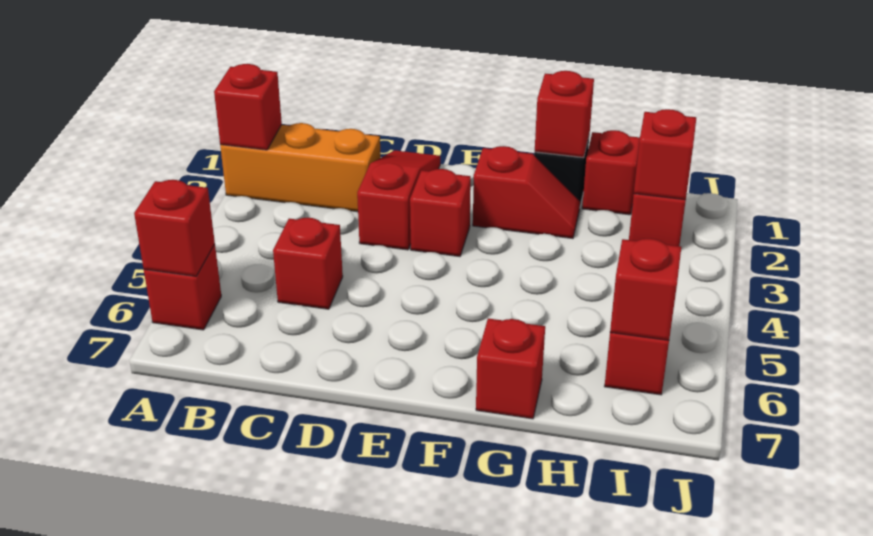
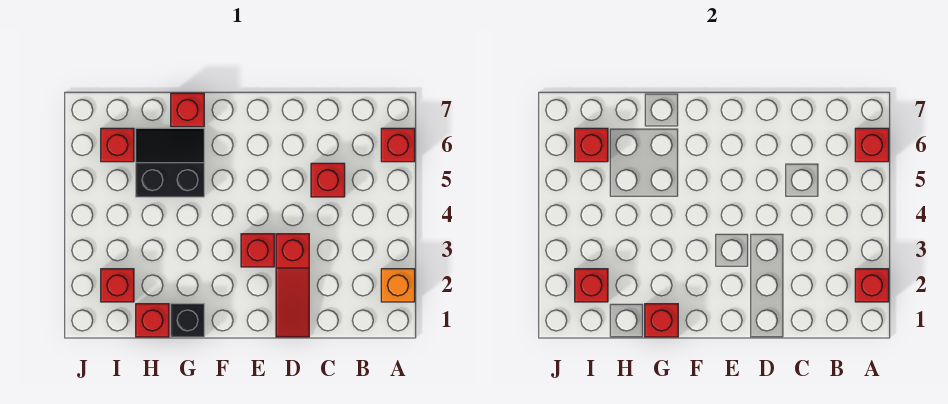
orange brick A2:C2 level 1 -> orange brick A2 level 1
red slope F2:G2 level 1 top F -> none
none -> black slope G5:H6 level 1 top 5

